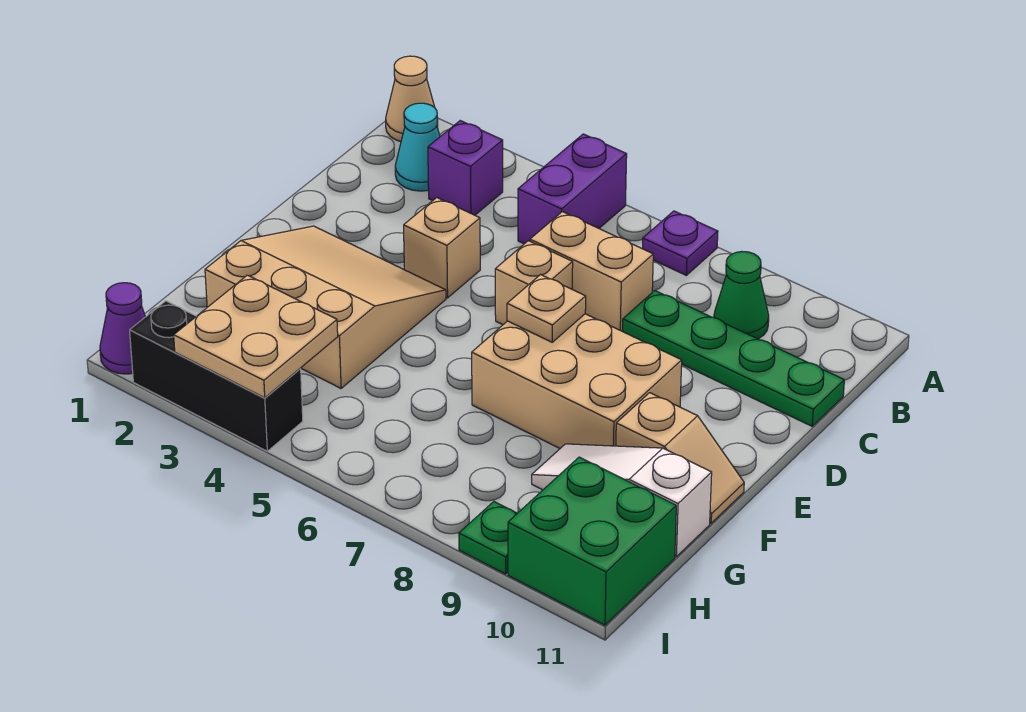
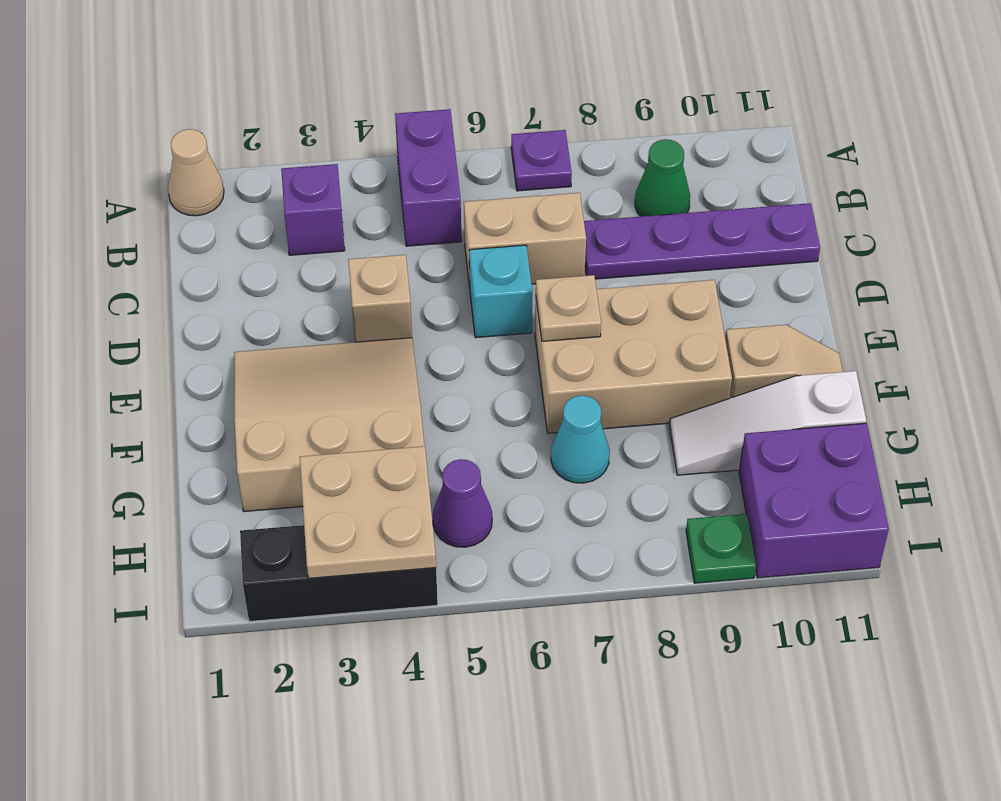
cyan cone B2 level 1 -> cyan cone G7 level 1
green plate C8:C11 level 1 -> purple plate C8:C11 level 1
tan brick D6 level 1 -> cyan brick D6 level 1
green brick H10:I11 level 1 -> purple brick H10:I11 level 1
purple cone I1 level 1 -> purple cone H5 level 1

